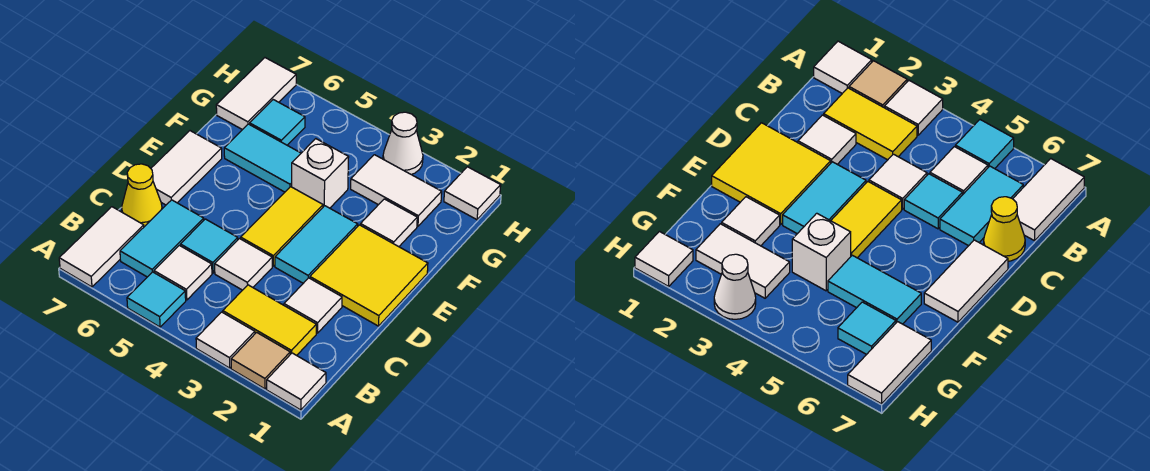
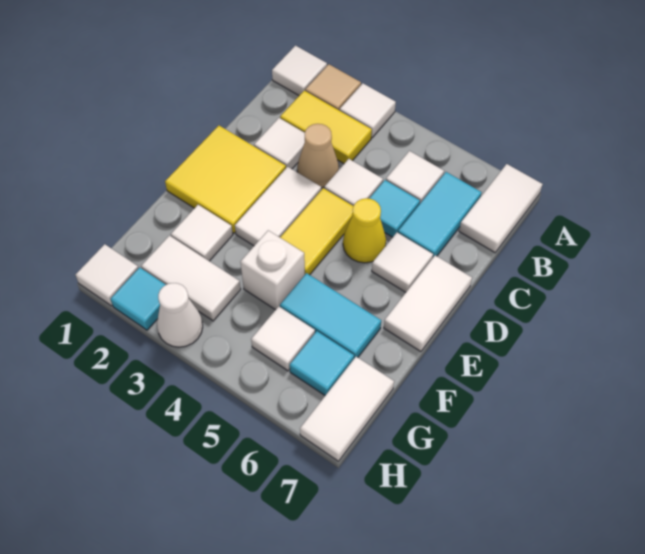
cyan tile A5 level 1 -> cyan tile H2 level 1
none -> tan cone C3 level 1
yellow cone C7 level 1 -> yellow cone D5 level 1
cyan tile D3:E3 level 1 -> white tile D3:E3 level 1
none -> white tile D6 level 1
none -> white tile G5 level 1

